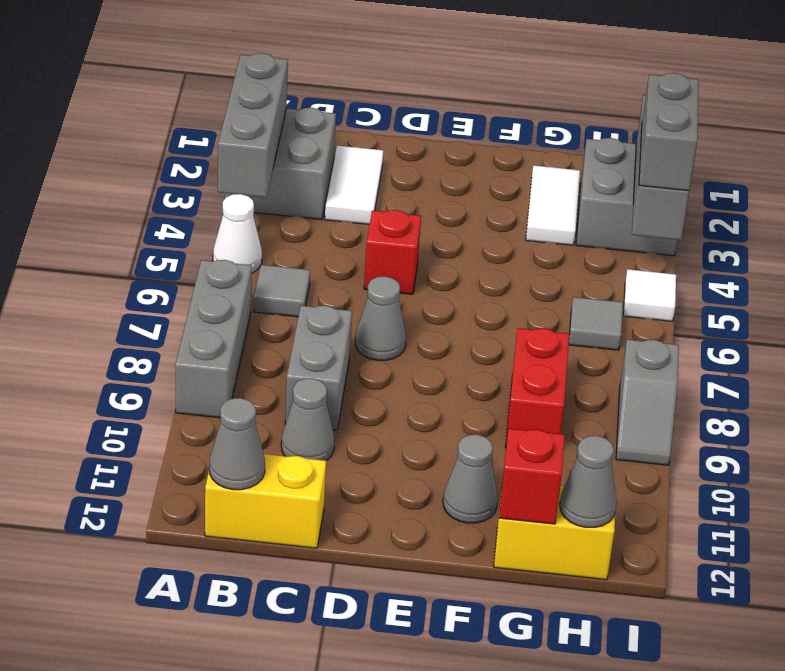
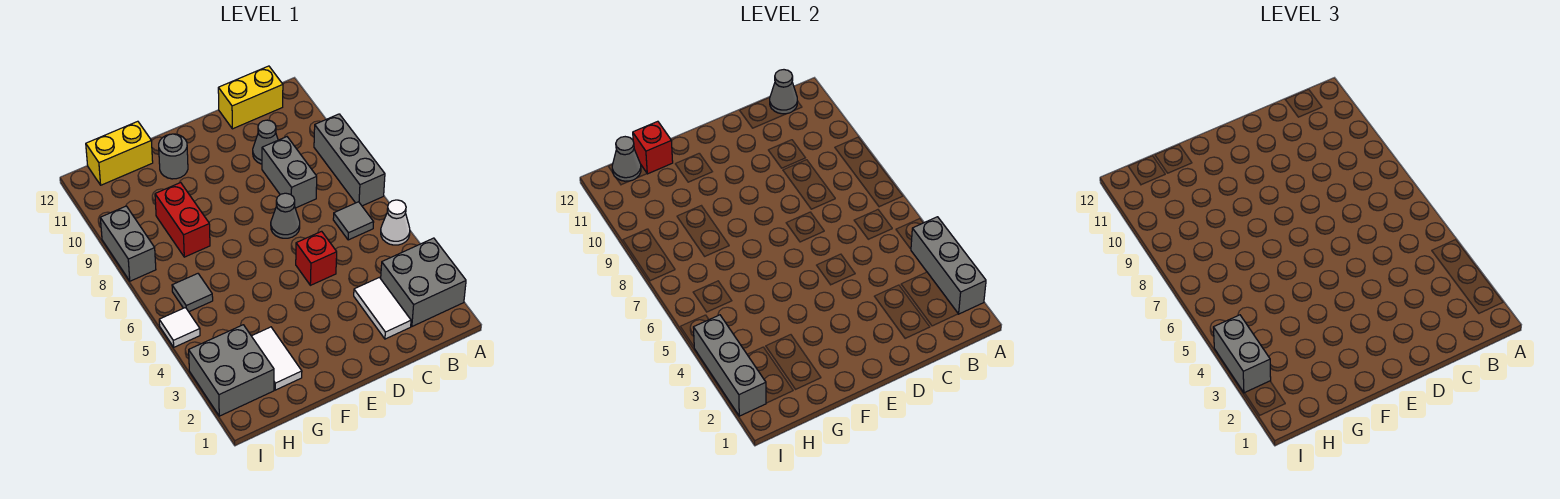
grey cone F11 level 1 -> grey round brick F11 level 1
grey slope I8:I9 level 1 top 8 -> grey brick I8:I9 level 1

